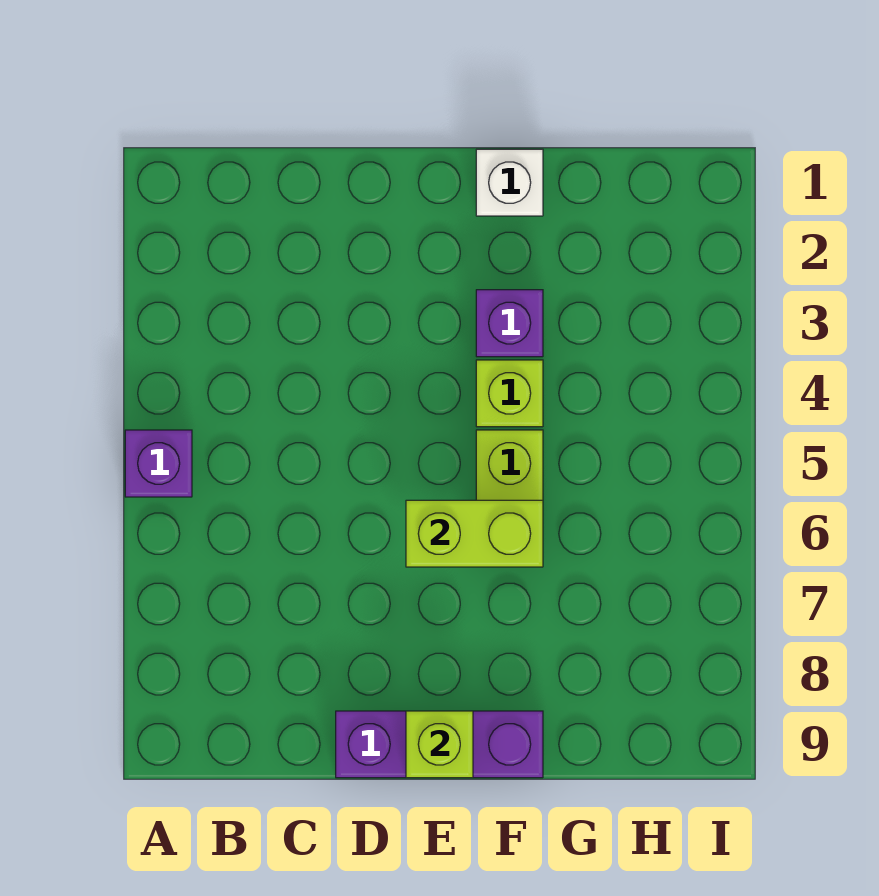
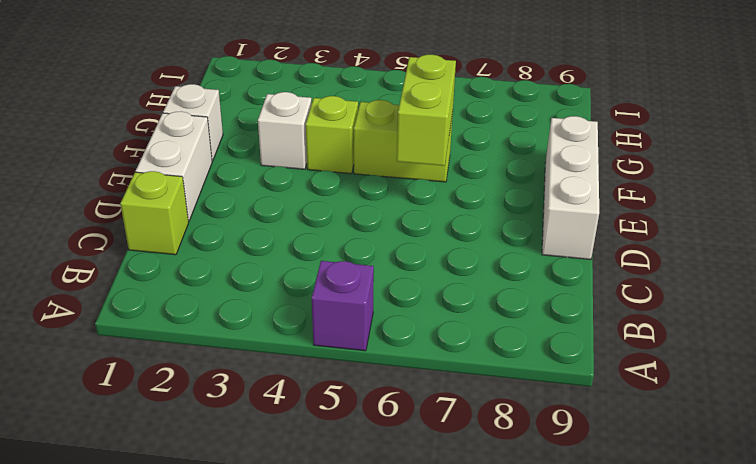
none -> white brick D1:E1 level 1
purple brick D9:F9 level 1 -> white brick D9:F9 level 1
lime brick E9 level 2 -> lime brick C1 level 1
purple brick F3 level 1 -> white brick F3 level 1

